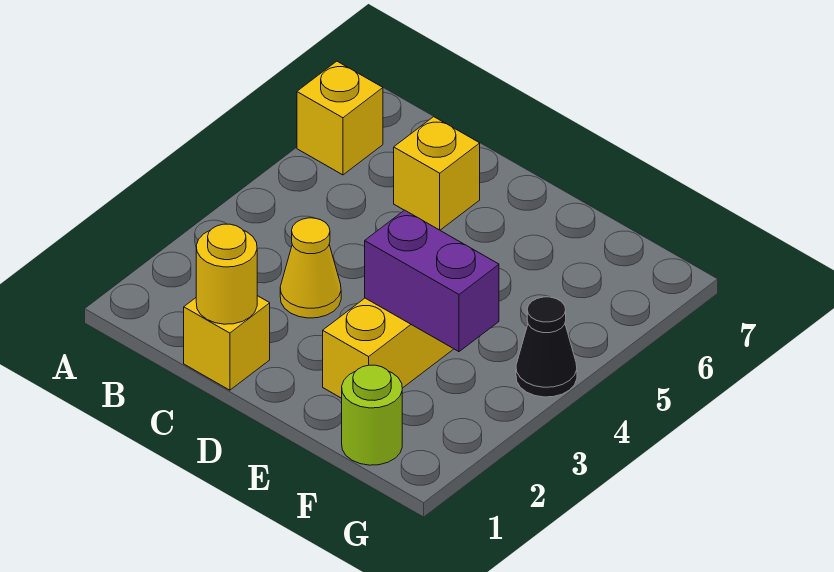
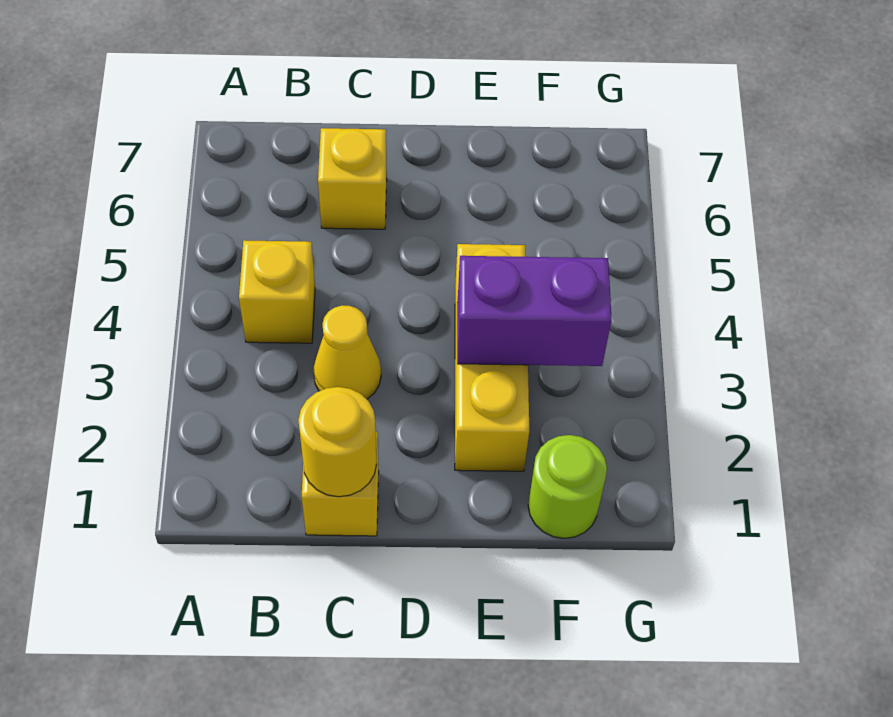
yellow brick A6 level 1 -> yellow brick B4 level 1
black cone G4 level 1 -> none

